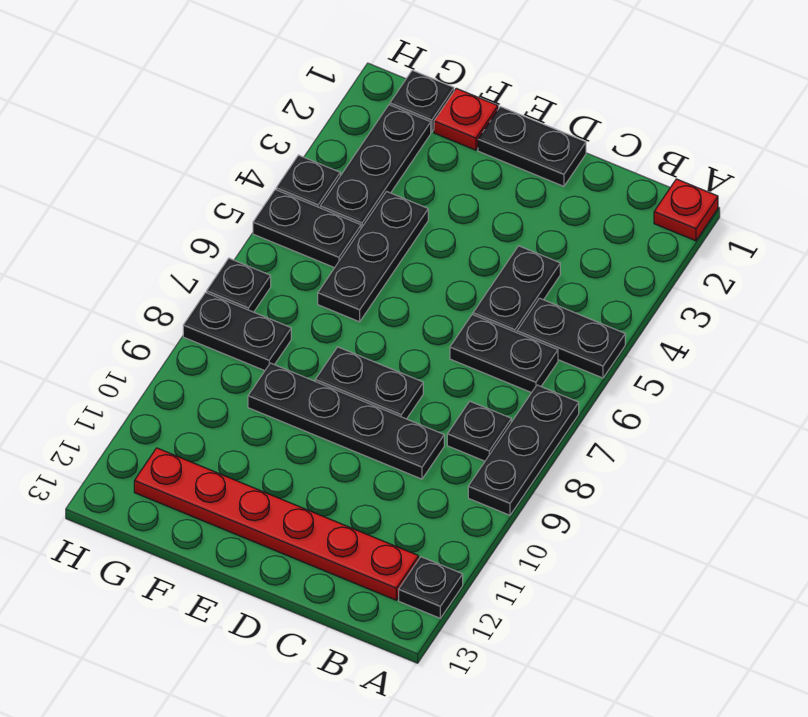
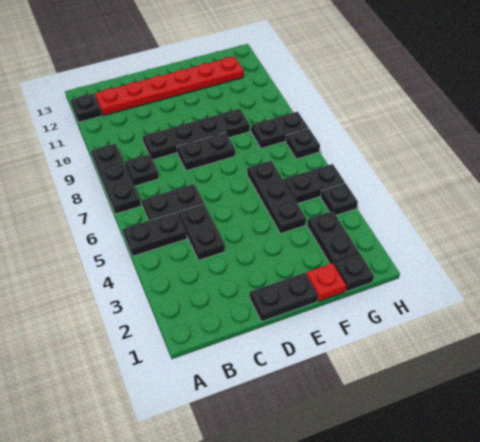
red plate A1 level 1 -> none
black plate G2:G4 level 1 -> black plate G2:G3 level 1

